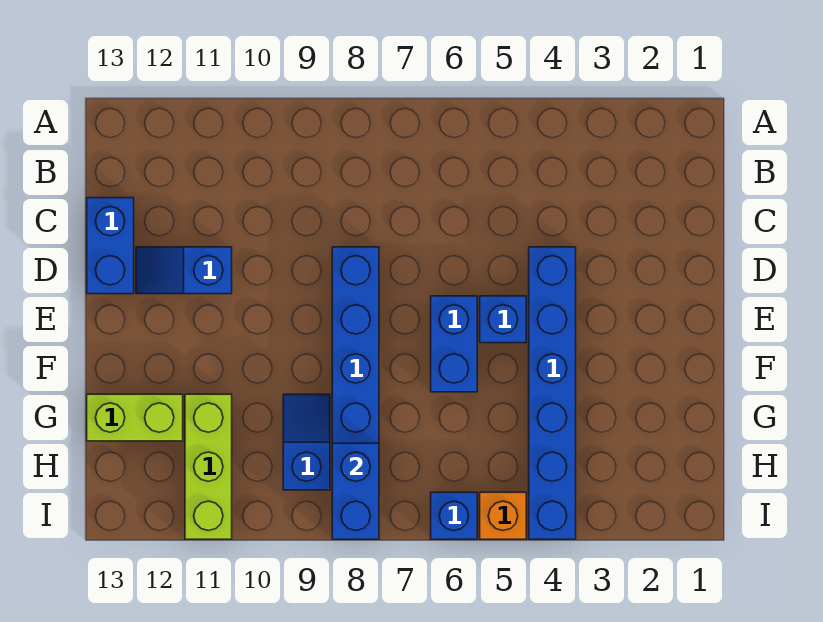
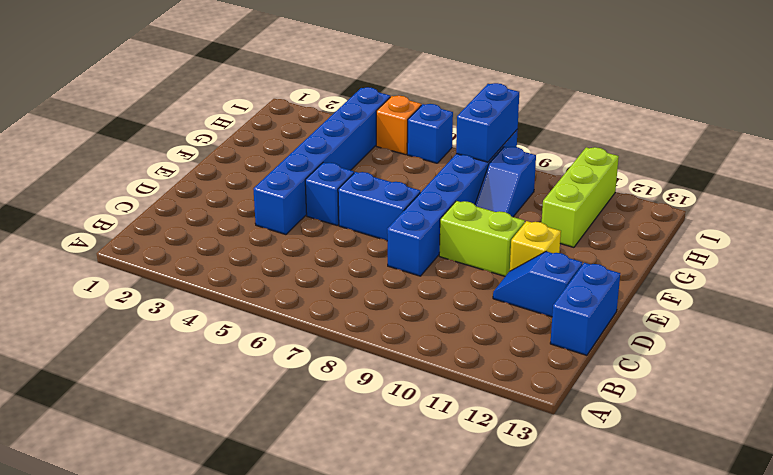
blue slope D11:D12 level 1 top 11 -> blue slope D11:D12 level 1 top 12
blue brick E6:F6 level 1 -> blue brick E6:E7 level 1
none -> yellow brick E11 level 1
lime brick G12:G13 level 1 -> lime brick E9:E10 level 1

